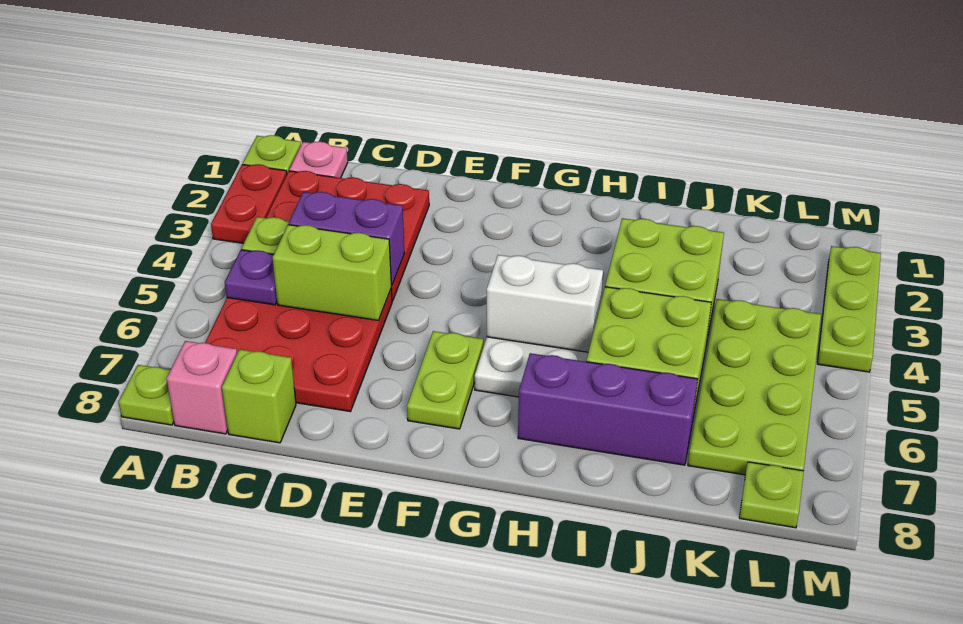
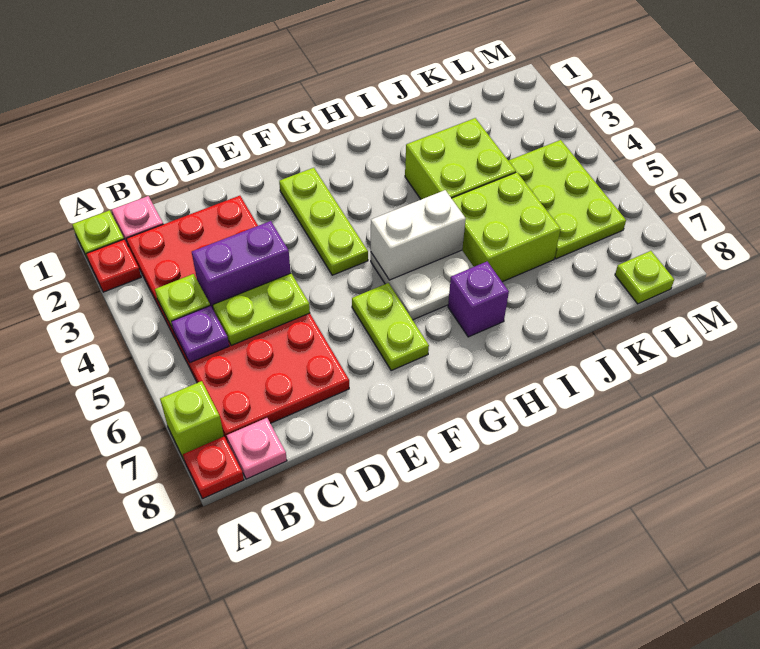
red plate A2:A3 level 1 -> red plate A2 level 1
lime plate A8 level 1 -> red plate A8 level 1
pink brick B8 level 1 -> pink plate B8 level 1
lime brick C5:D5 level 2 -> lime plate C5:D5 level 2
lime brick C8 level 1 -> lime brick A7 level 1
purple brick H7:J7 level 1 -> purple brick H7 level 1
lime plate K4:L7 level 1 -> lime plate K4:L6 level 1
lime plate M2:M4 level 1 -> lime plate F2:F4 level 1

